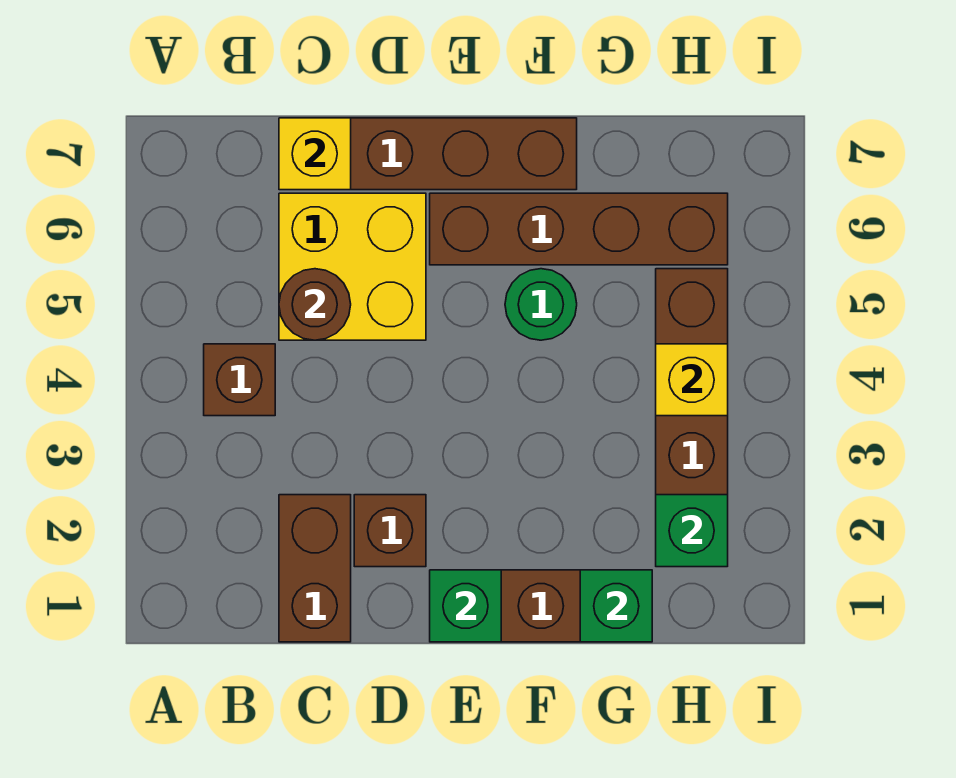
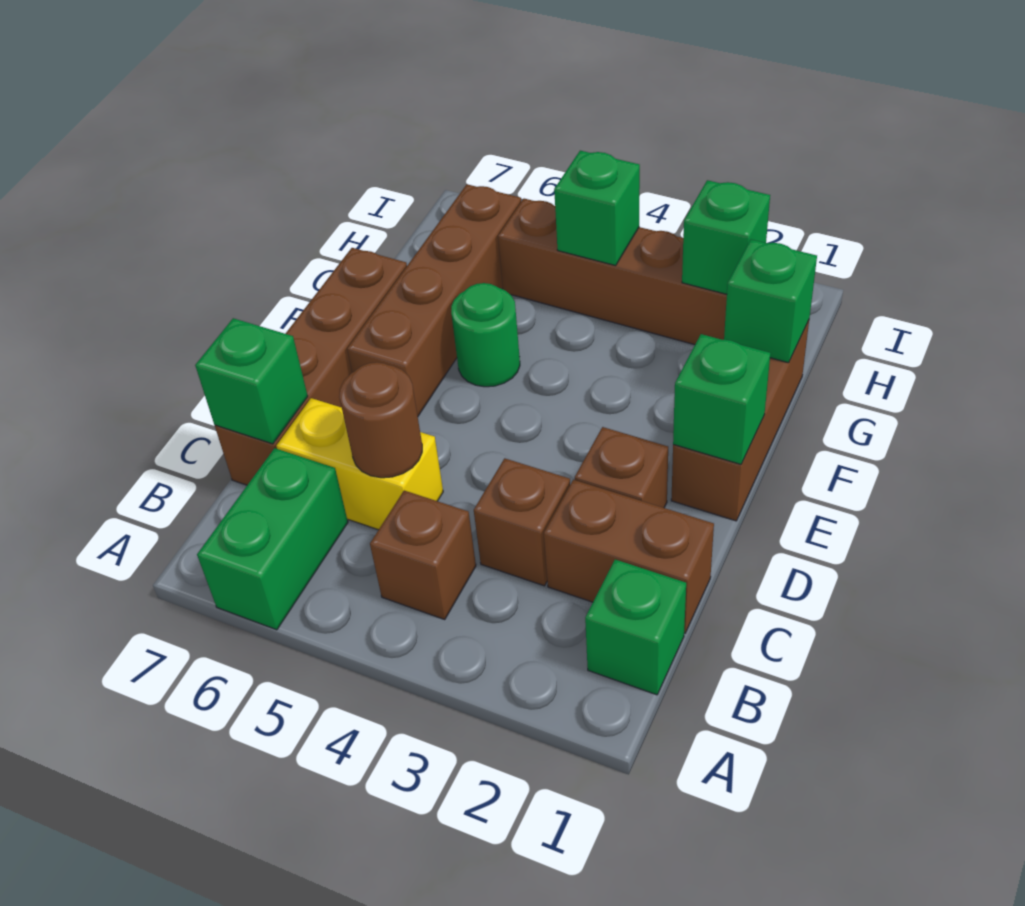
none -> green brick A6:B6 level 1
none -> green brick B1 level 1
none -> brown brick C3 level 1
yellow brick C5:D6 level 1 -> yellow brick C5:C6 level 1
yellow brick C7 level 2 -> green brick C7 level 2
yellow brick H4 level 2 -> green brick H4 level 2

